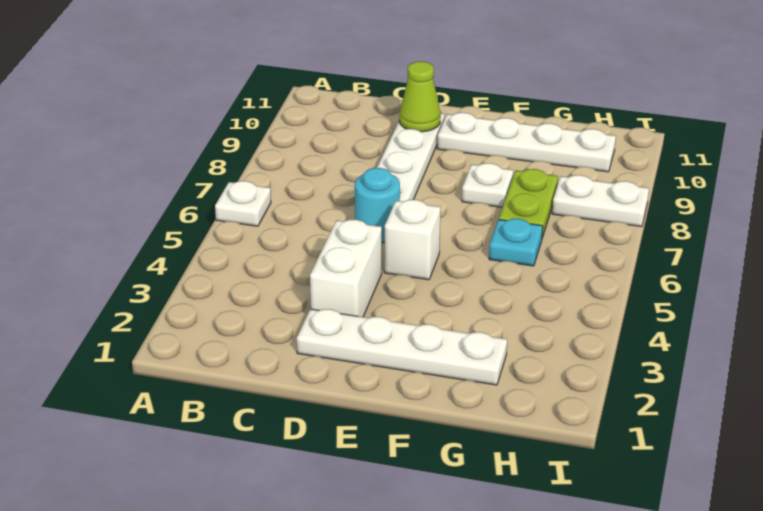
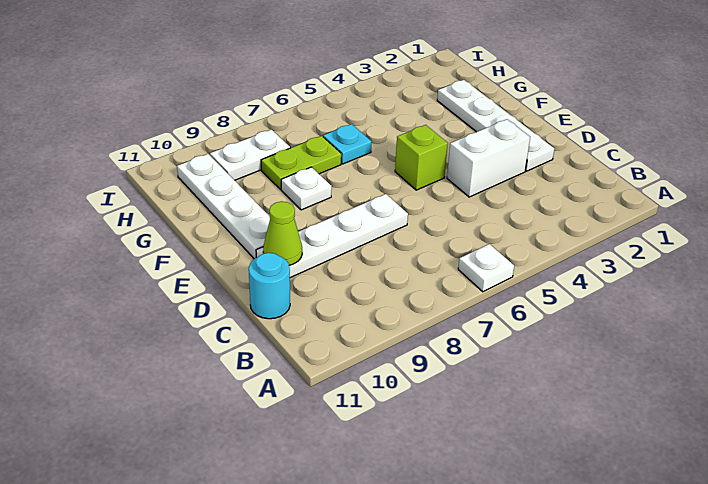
cyan round brick D6 level 1 -> cyan round brick C11 level 1
white brick E5 level 1 -> lime brick E5 level 1
white plate H8:I8 level 1 -> white plate H8:H9 level 1

